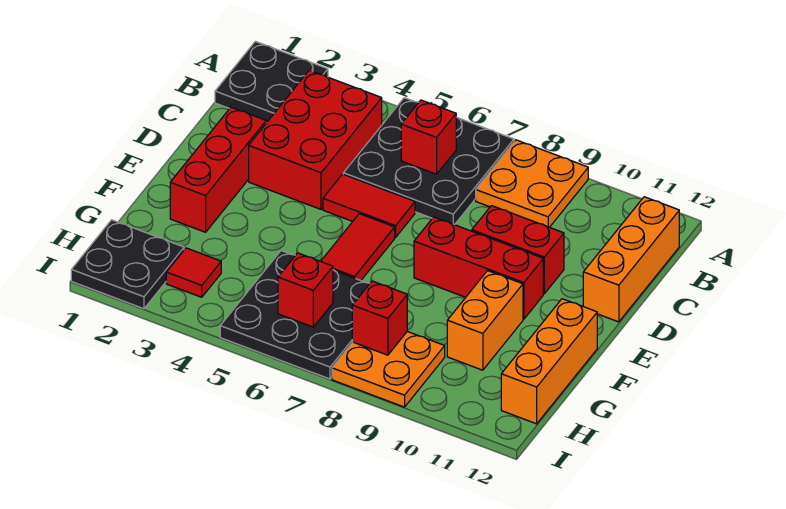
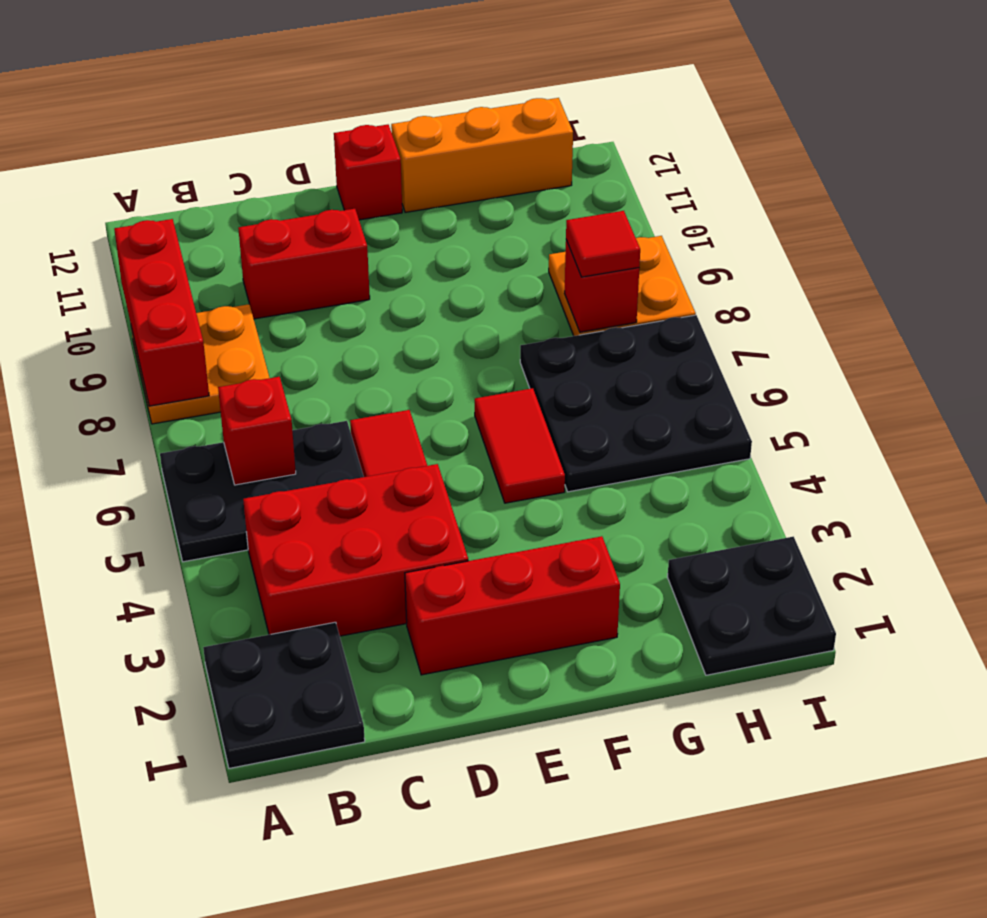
black plate A5:C7 level 1 -> black plate A5:C6 level 1
orange brick B12:D12 level 1 -> none
red brick D9:D10 level 1 -> red brick C10:D10 level 1
red tile E6:F6 level 1 -> red tile F5:F6 level 1
red brick E8:E10 level 1 -> red brick A8:A10 level 2
orange brick F10:G10 level 1 -> none
red tile H3 level 1 -> red tile H8 level 3
red brick H6 level 2 -> red brick E12 level 1

